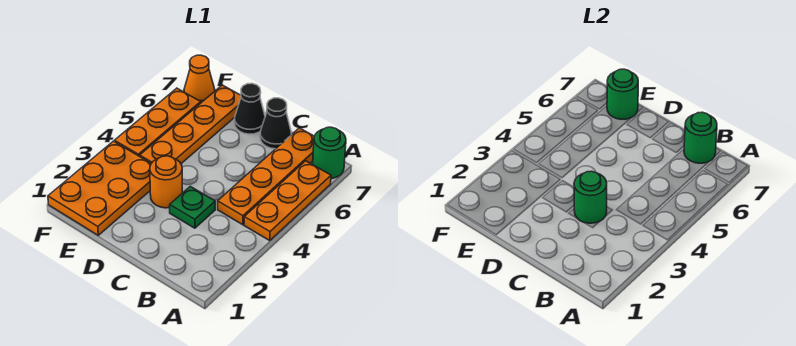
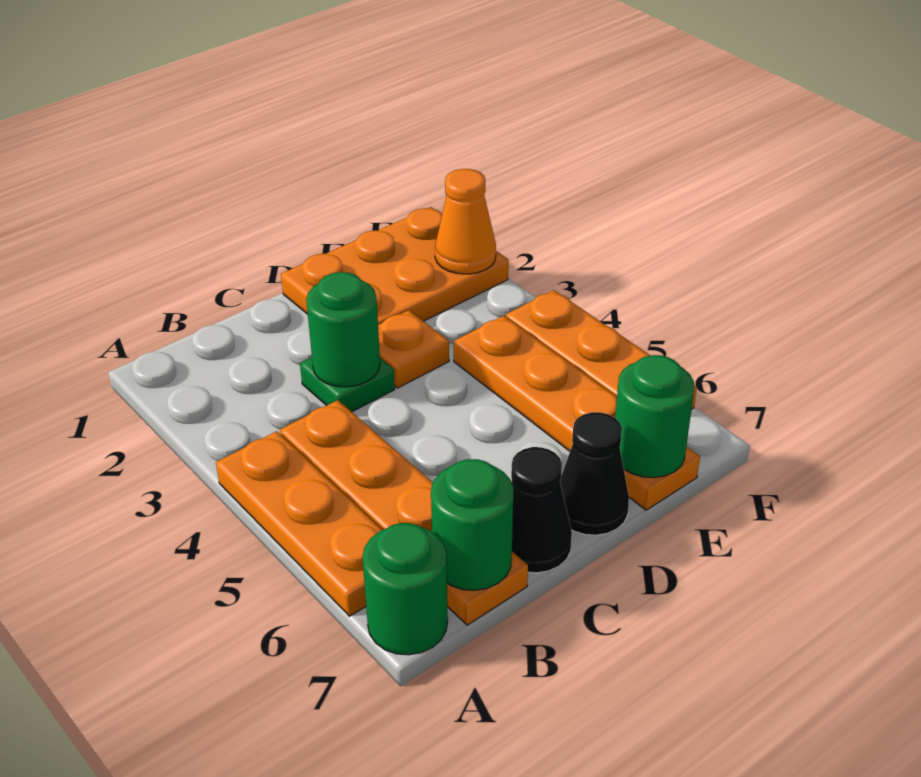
orange round brick D3 level 1 -> orange plate D3 level 1
orange plate E1:F3 level 1 -> orange plate D1:F2 level 1
orange cone F7 level 1 -> orange cone F2 level 2

